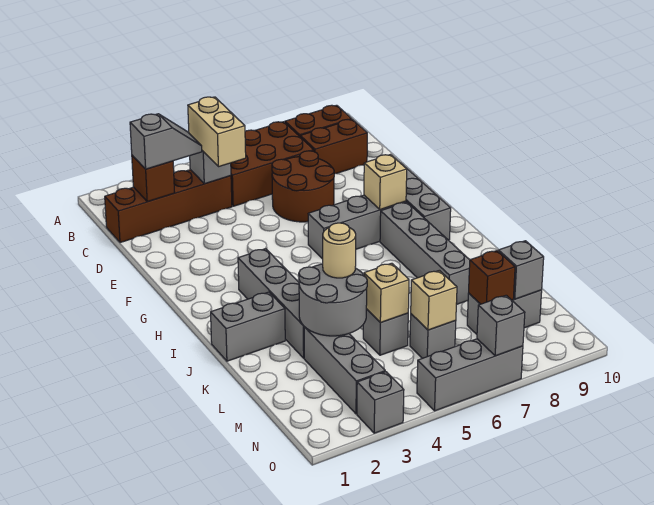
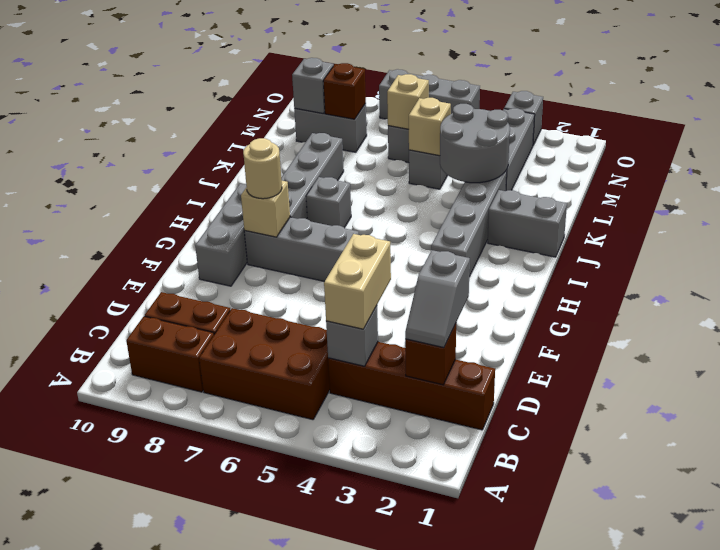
grey slope C2:C3 level 3 top 2 -> grey slope C2:D2 level 3 top D
brown round brick D6:E7 level 1 -> none
tan round brick K4 level 3 -> tan round brick G8 level 3
grey brick O7 level 2 -> grey brick I7 level 1

